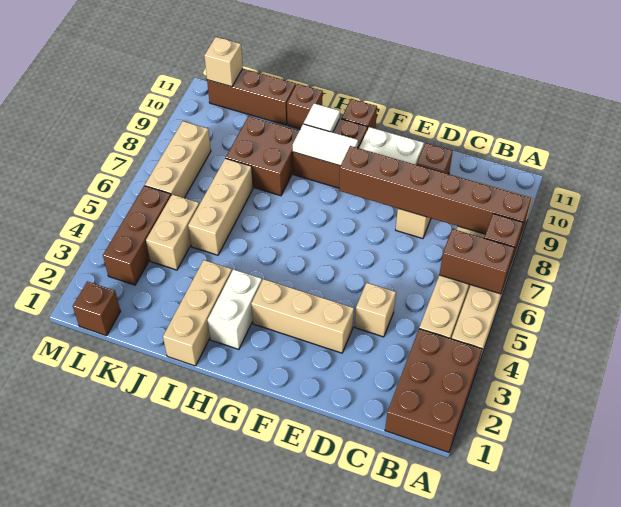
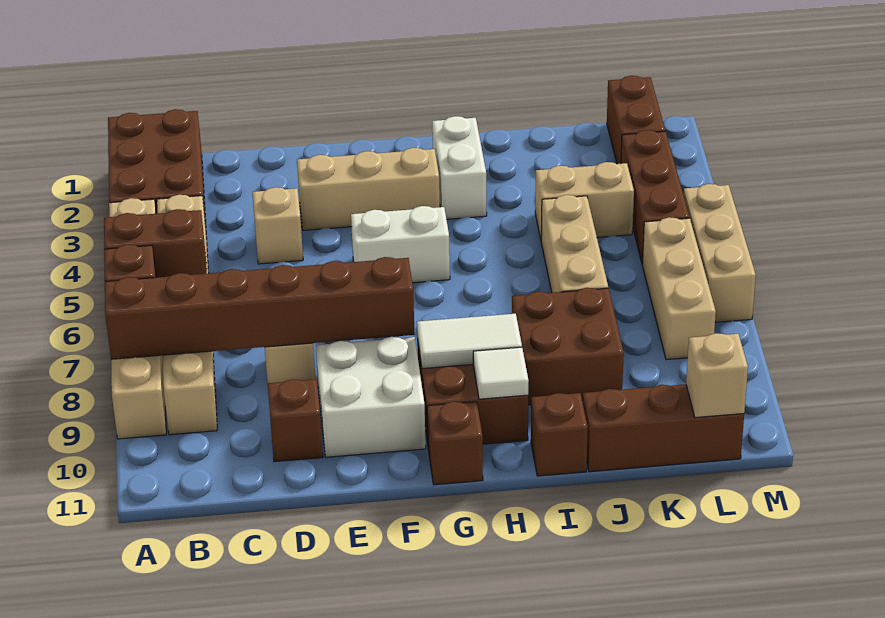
none -> white brick F5:G5 level 1
tan brick I1:I3 level 1 -> tan brick M5:M7 level 1
tan brick K4:K5 level 1 -> tan brick J4:K4 level 1
brown brick L1 level 1 -> brown brick L1:L2 level 1

